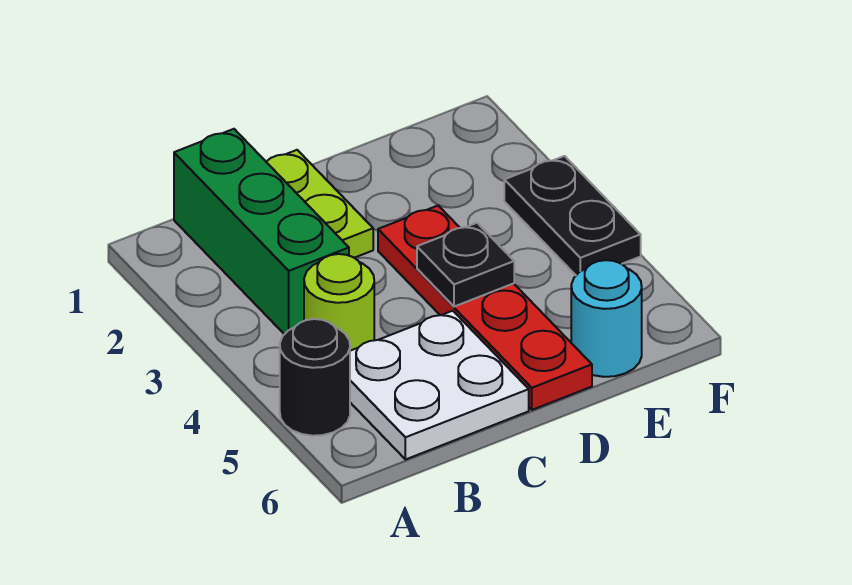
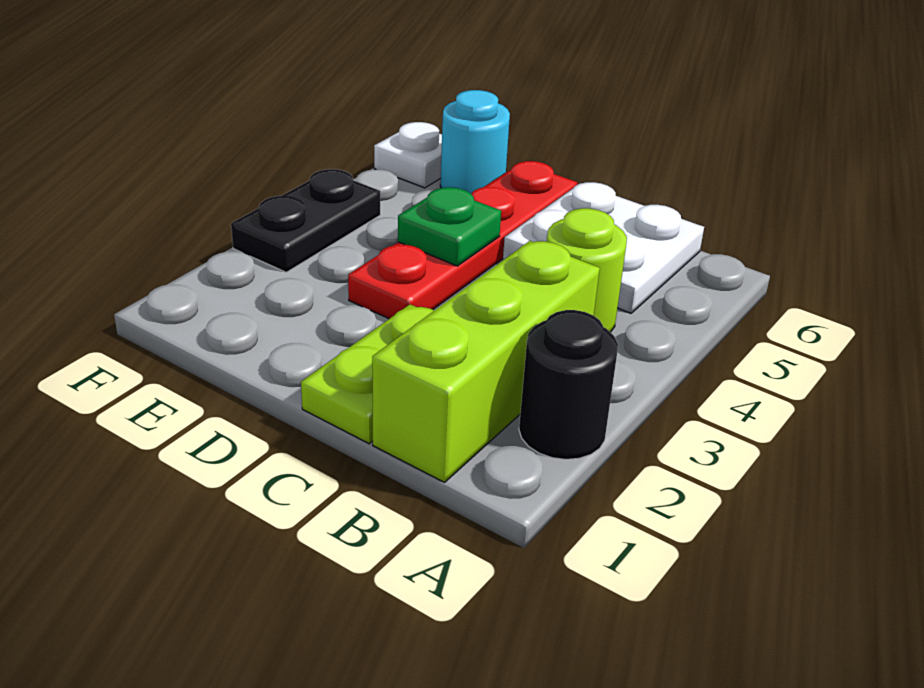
black round brick A5 level 1 -> black round brick A2 level 1
green brick B1:B3 level 1 -> lime brick B1:B3 level 1
black plate D4 level 2 -> green plate D4 level 2
none -> white plate F6 level 1

